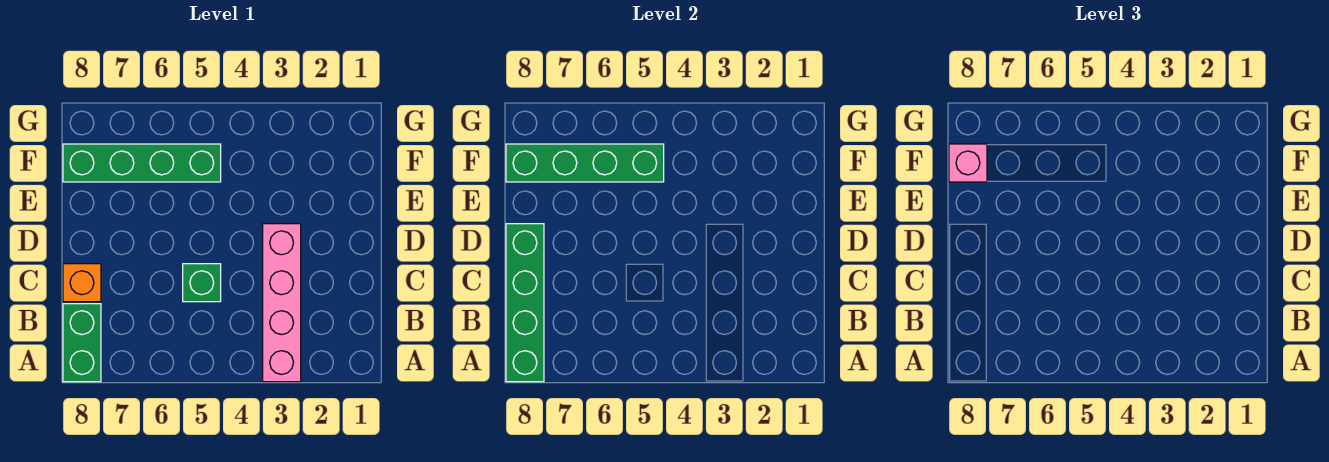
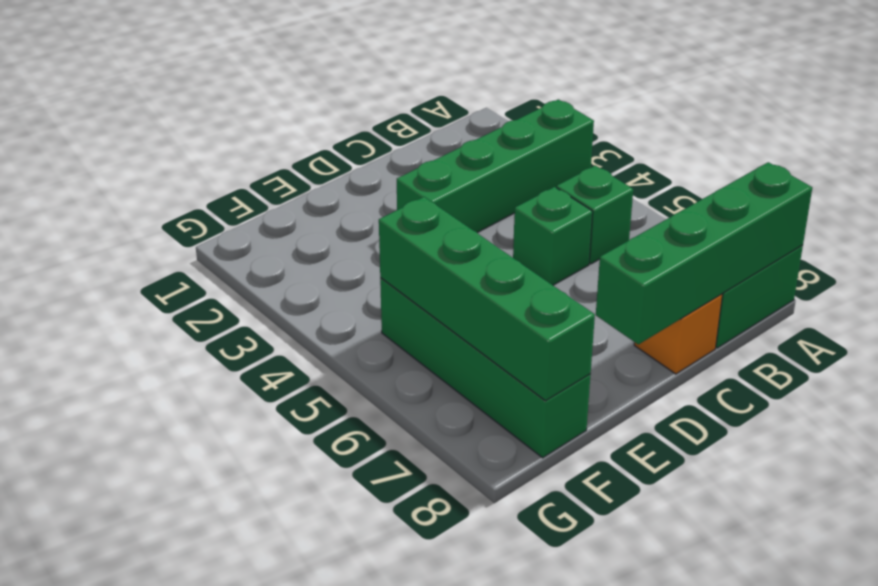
pink brick A3:D3 level 1 -> green brick A3:D3 level 1
none -> green brick B5 level 1
pink brick F8 level 3 -> none

